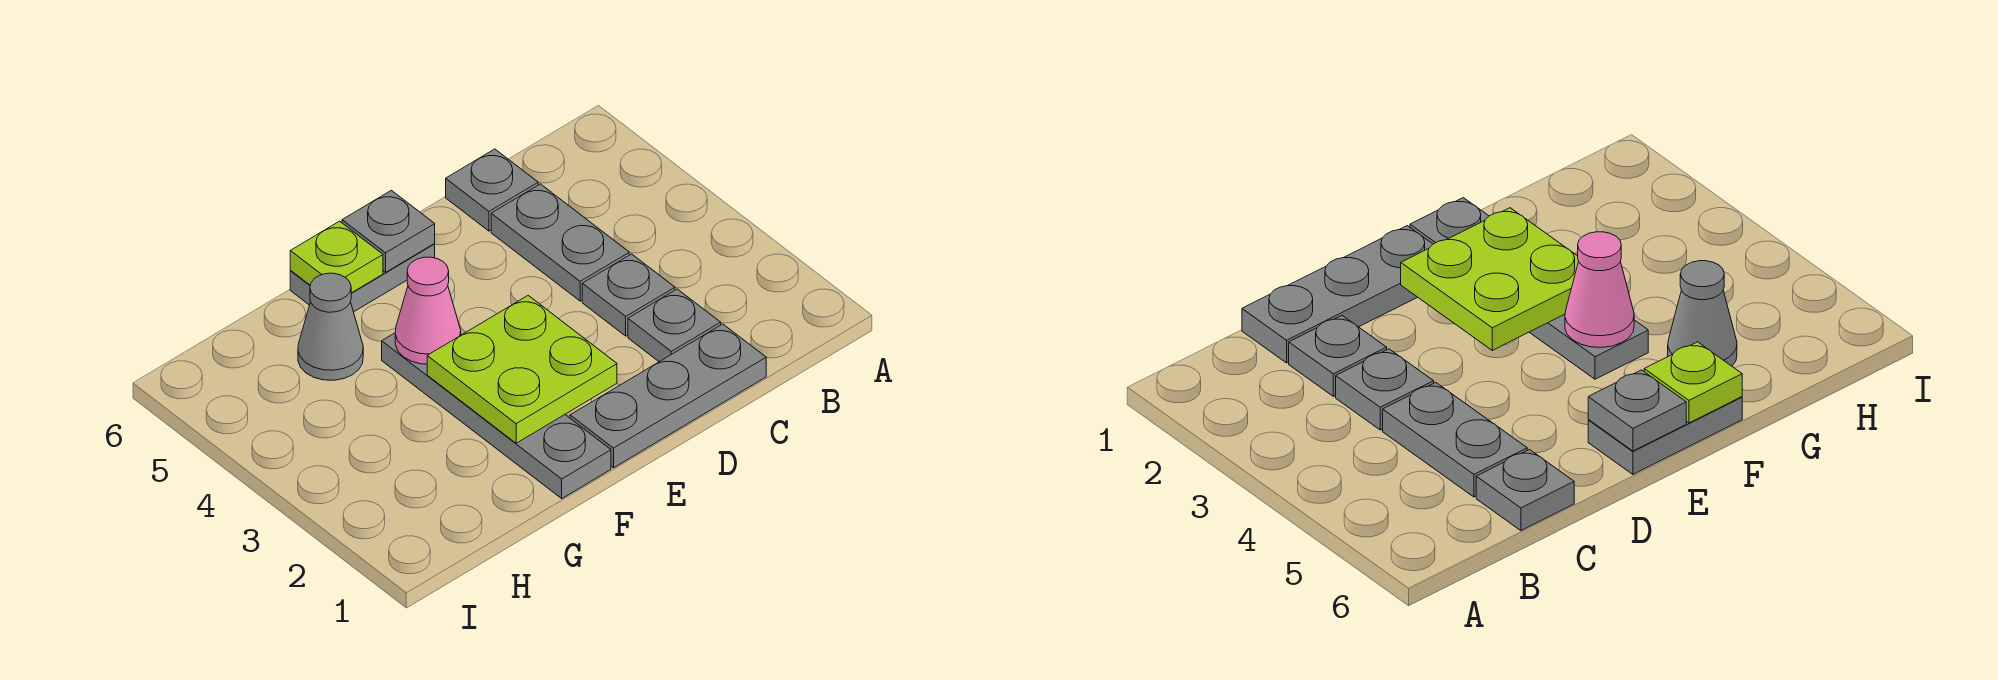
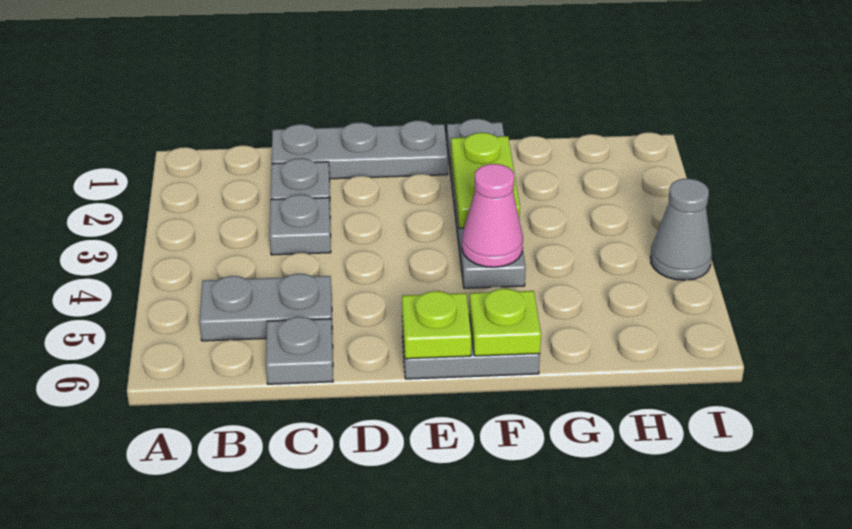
grey plate C4:C5 level 1 -> grey plate B5:C5 level 1
lime plate E2:F3 level 2 -> lime plate F2:F3 level 2
grey plate E6 level 2 -> lime plate E6 level 2
grey cone G5 level 1 -> grey cone I4 level 1

